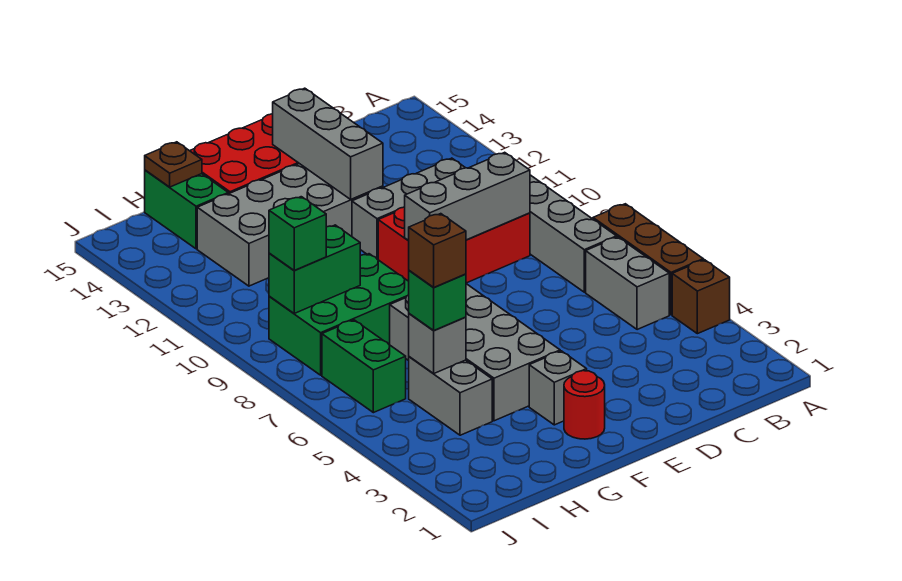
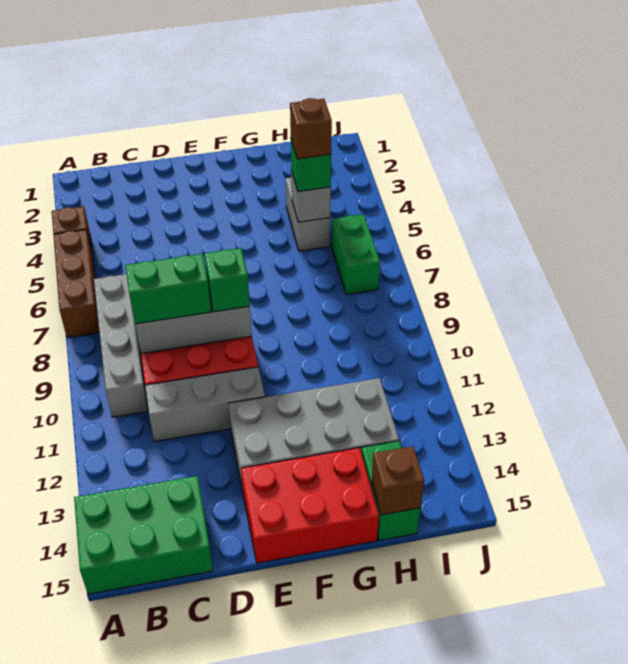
grey brick B5:B6 level 1 -> none
grey brick E12:E14 level 2 -> none
red round brick F2 level 1 -> none
grey brick F3 level 1 -> none
grey brick F4:G7 level 1 -> none
green brick G8:I9 level 1 -> green brick A14:C15 level 1
green brick H9:I9 level 2 -> green brick C9:D9 level 3
brown plate H15 level 2 -> brown brick H15 level 2
green brick I9 level 3 -> green brick E9 level 3

